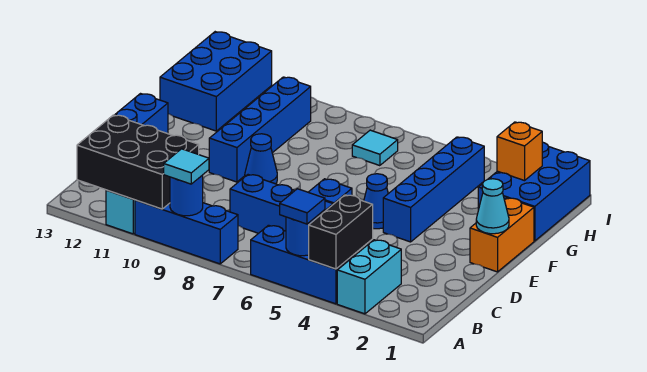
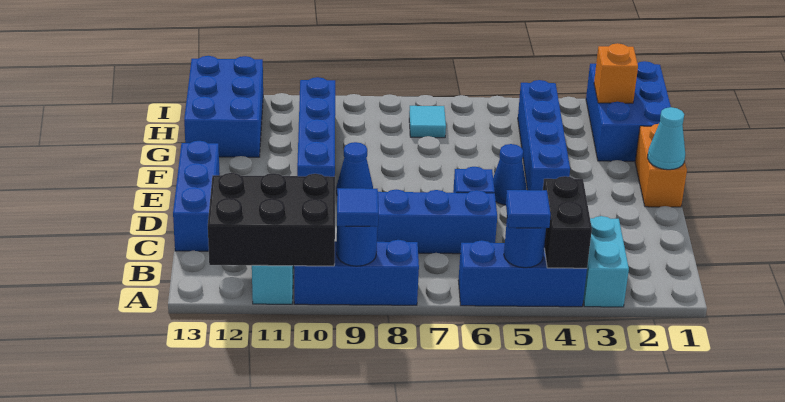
cyan tile A9 level 3 -> blue tile A9 level 3

